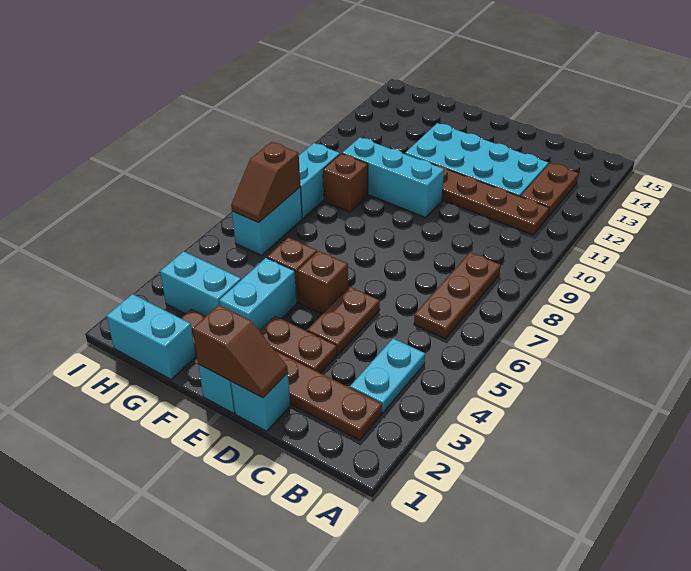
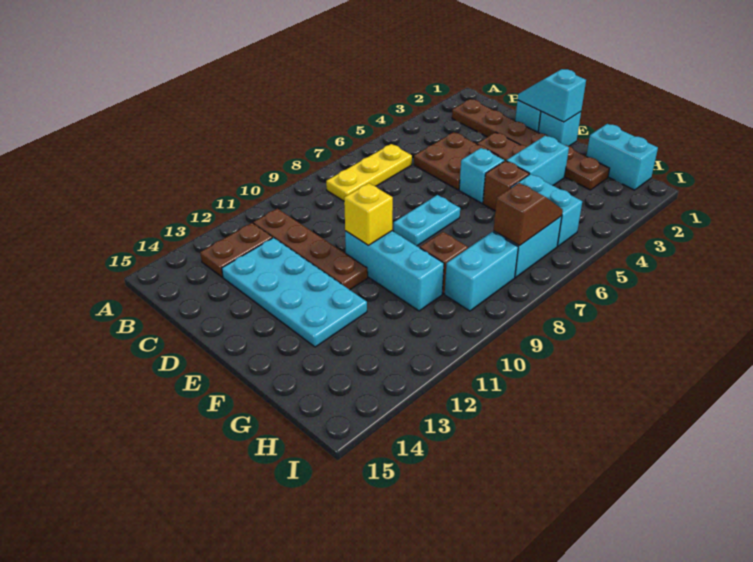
cyan plate B3:B4 level 1 -> cyan plate E7:E8 level 1
brown plate B6:B8 level 1 -> yellow plate B6:B8 level 1
brown slope D1:E1 level 2 top E -> cyan slope D1:E1 level 2 top E
brown plate D4:D5 level 1 -> brown plate C4:D5 level 1
brown brick E5 level 1 -> cyan brick E5 level 1
none -> yellow brick E10 level 2
cyan brick G3:H3 level 1 -> cyan brick G5:H5 level 1

